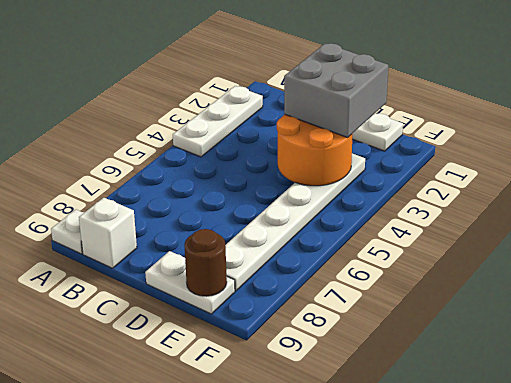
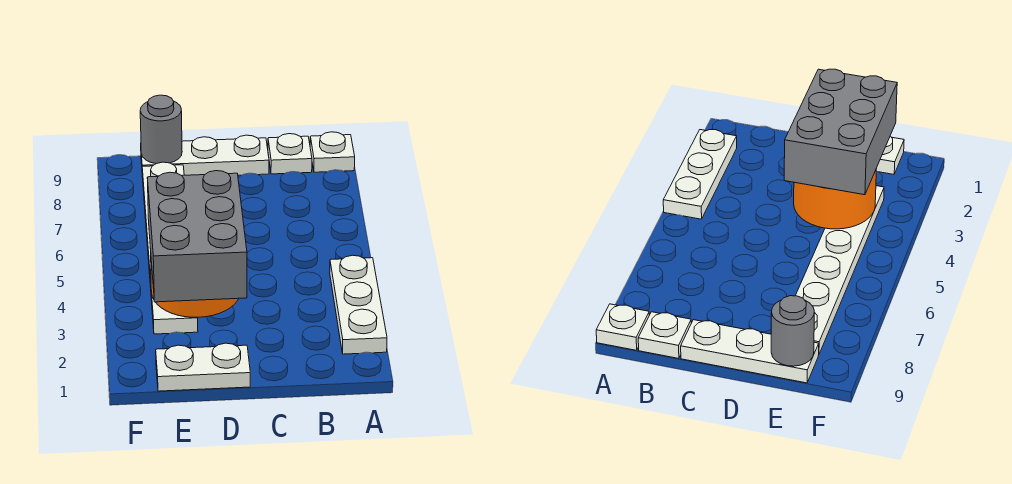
white brick B9 level 1 -> white plate B9 level 1
grey brick D2:E3 level 3 -> grey brick D2:E4 level 3
white plate D9:E9 level 1 -> white plate C9:E9 level 1
brown round brick E9 level 2 -> grey round brick E9 level 2

